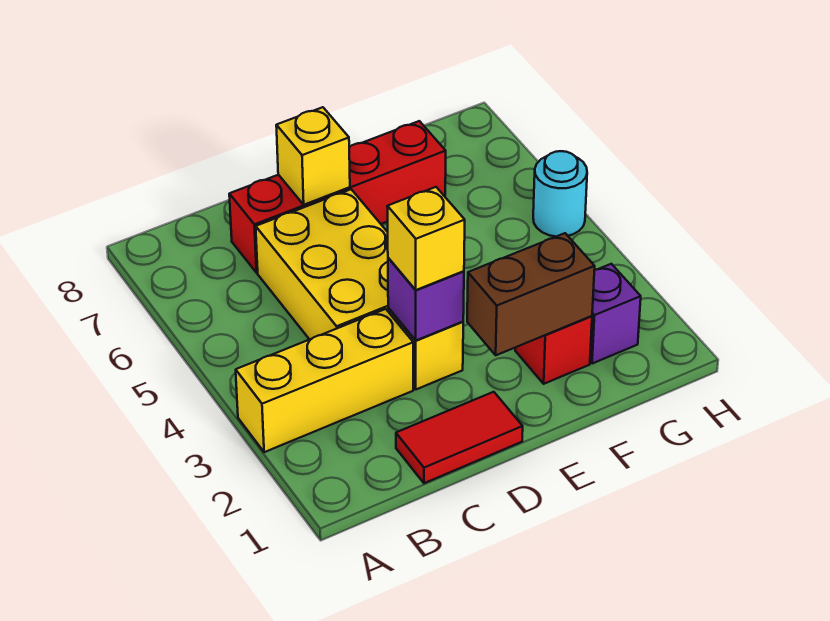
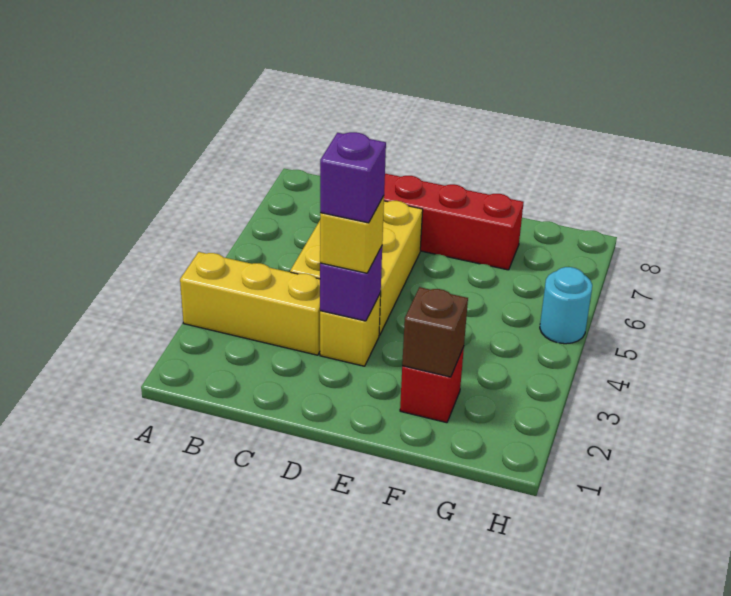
red tile C1:D1 level 1 -> none
yellow brick D7 level 2 -> none
brown brick E2:F2 level 2 -> brown brick F2 level 2
purple brick G2 level 1 -> purple brick D3 level 4

